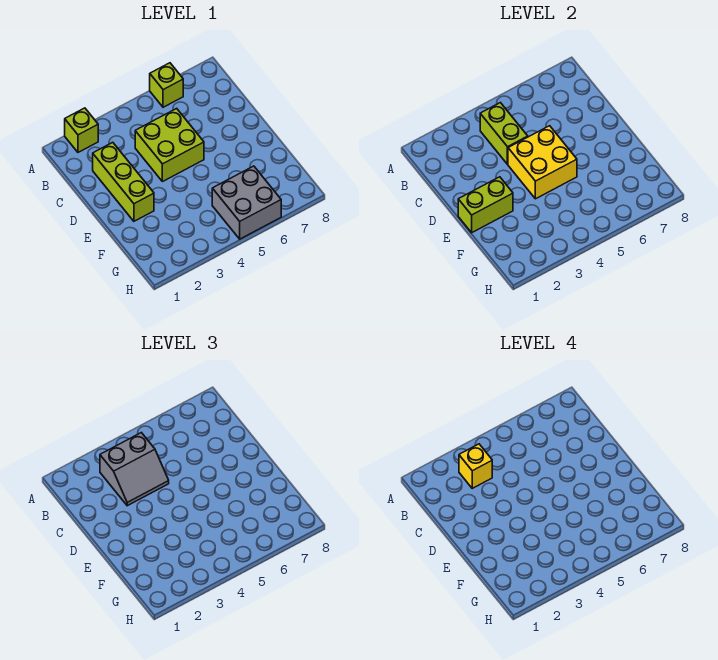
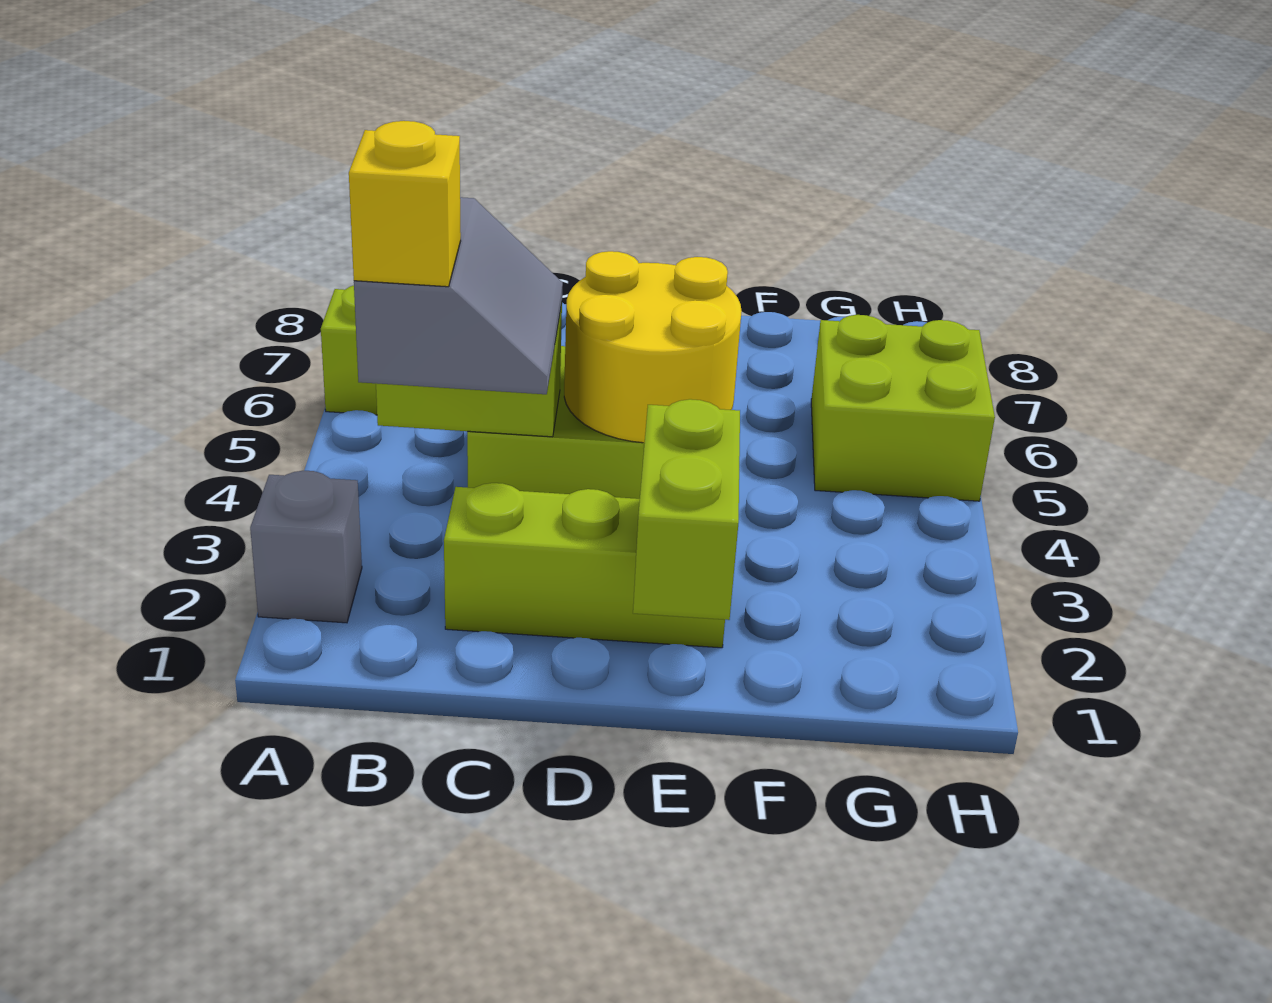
lime brick A2 level 1 -> grey brick A2 level 1
yellow brick D4:E5 level 2 -> yellow round brick D4:E5 level 2
grey brick G5:H6 level 1 -> lime brick G5:H6 level 1

